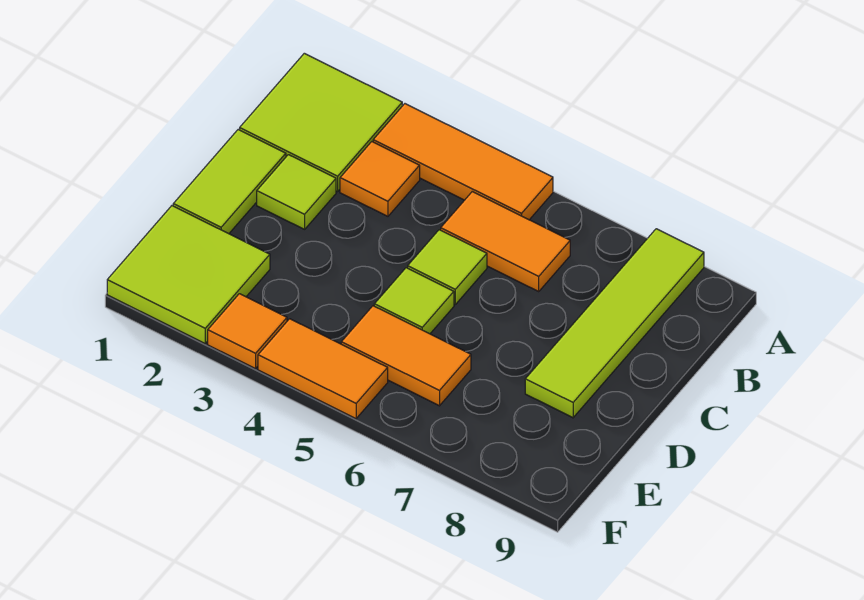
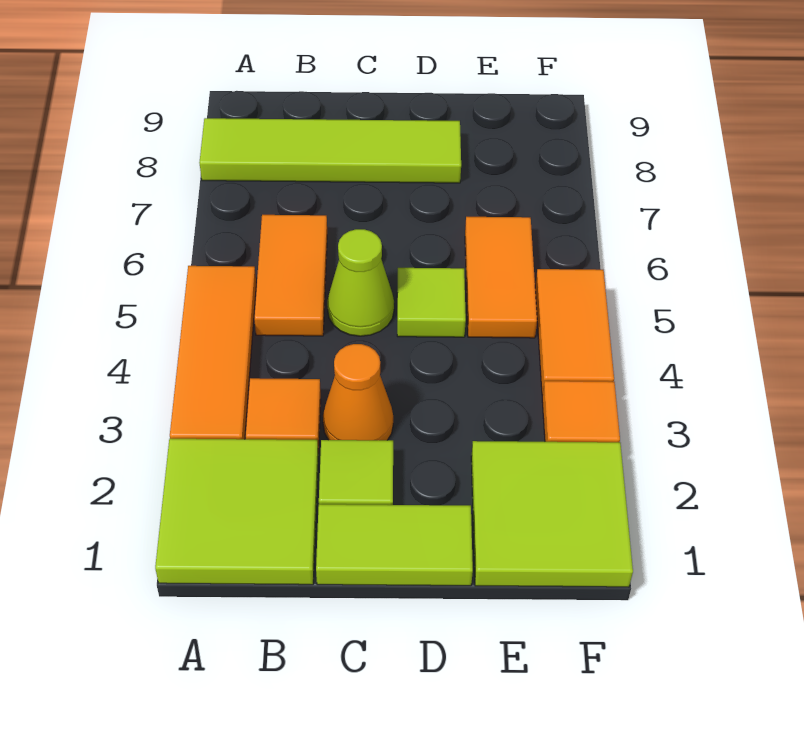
none -> orange cone C3 level 1
lime tile C5 level 1 -> lime cone C5 level 1

